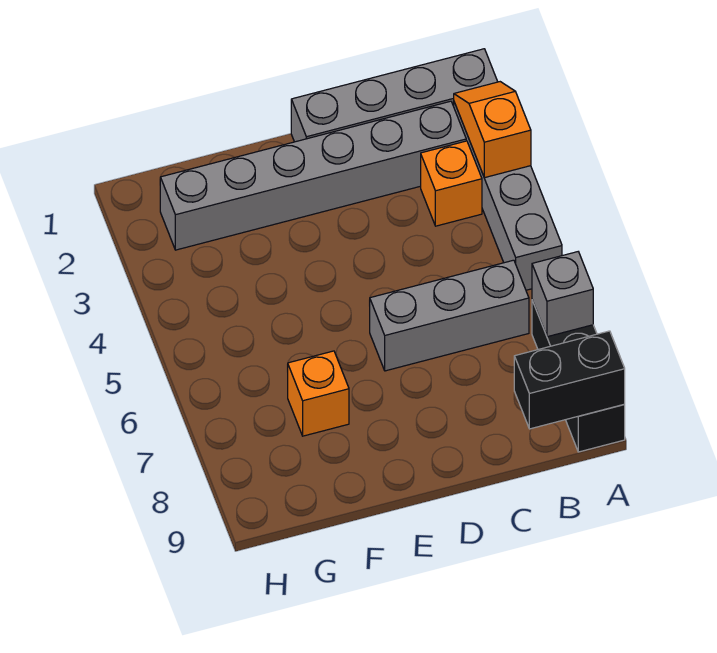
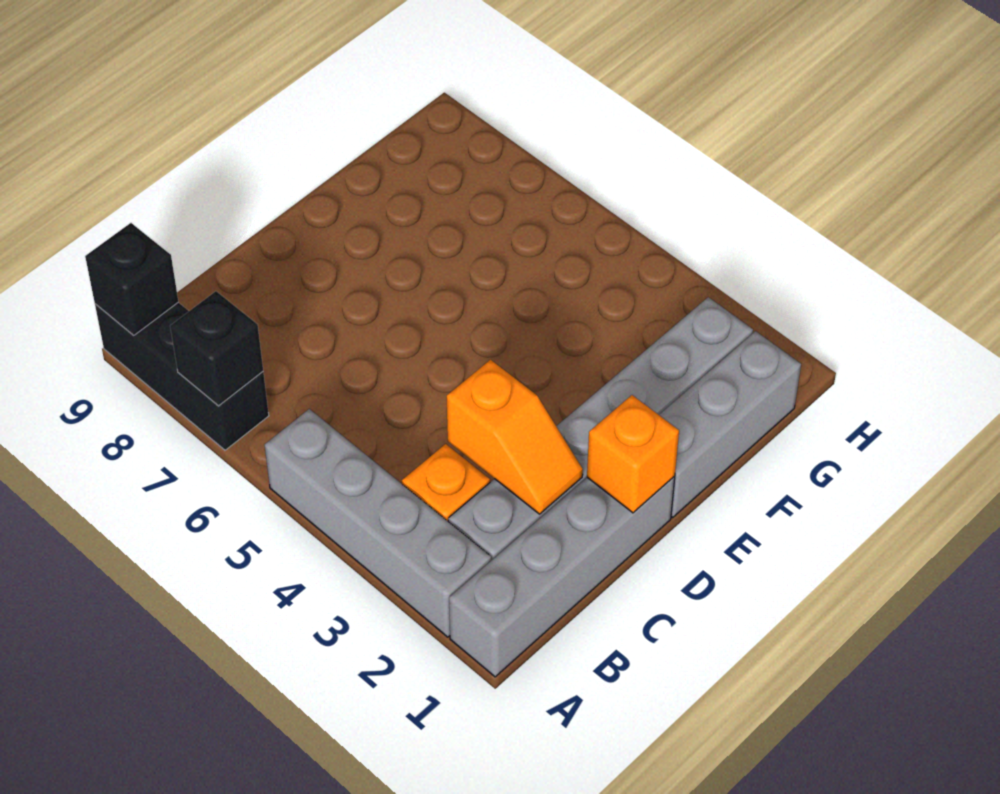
orange slope A2:A3 level 2 top 3 -> orange slope C2:C3 level 2 top 3
grey brick A7 level 2 -> black brick A7 level 2
black brick A9:B9 level 2 -> black brick A9 level 2
grey brick B6:D6 level 1 -> grey brick E1:G1 level 1
orange brick F7 level 1 -> orange brick D1 level 2

